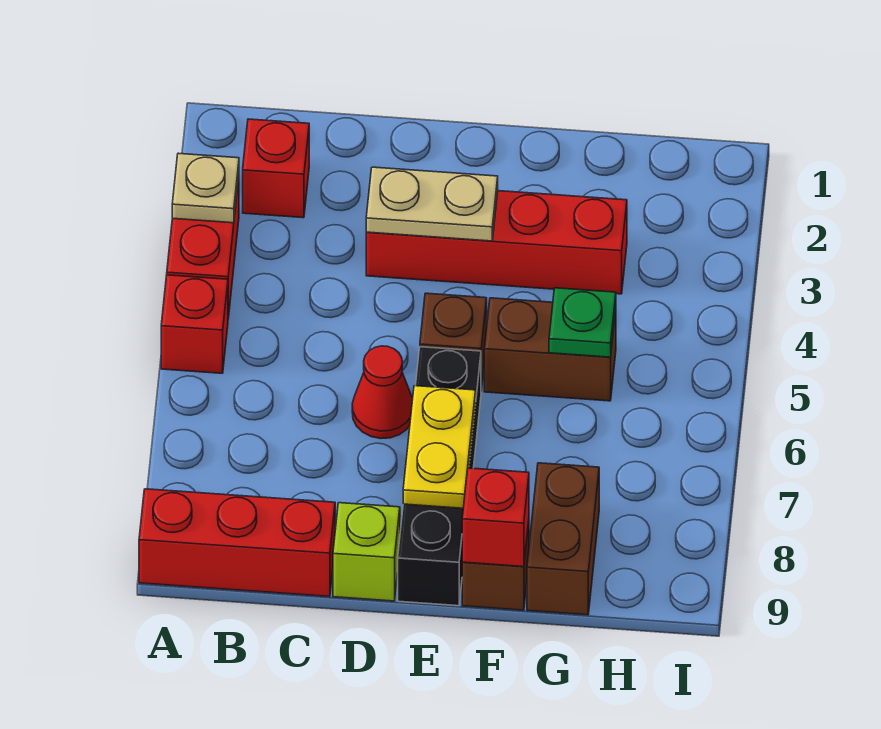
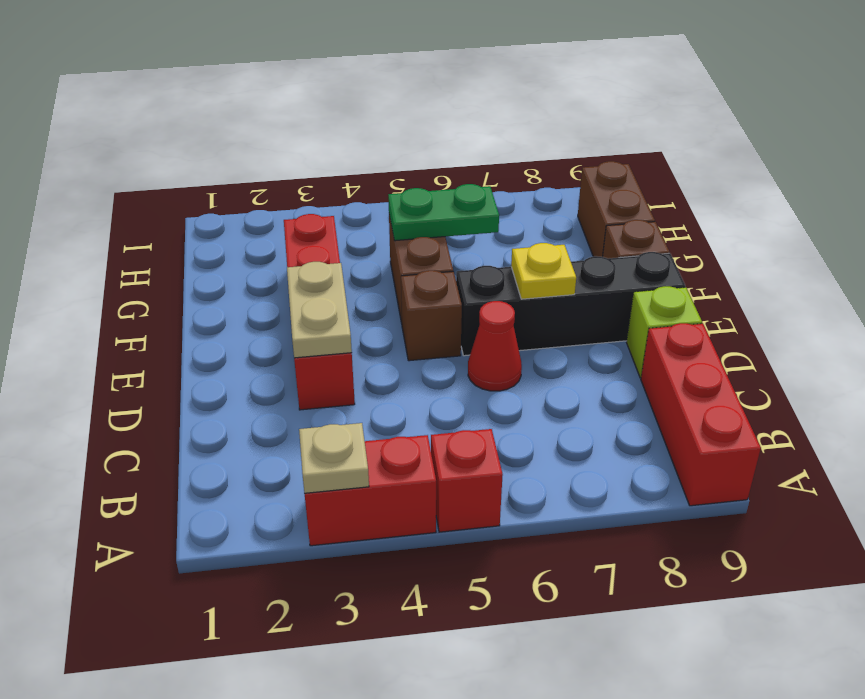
red brick B2 level 1 -> none
yellow plate E7:E8 level 2 -> yellow plate E7 level 2
red brick F9 level 2 -> none
green plate G5 level 2 -> green plate G5:G6 level 2
brown brick G8:G9 level 1 -> brown brick G9:H9 level 1

